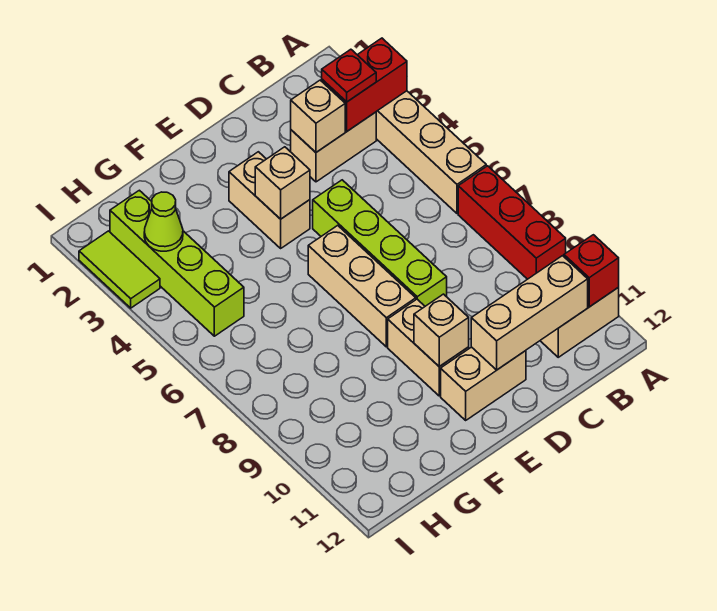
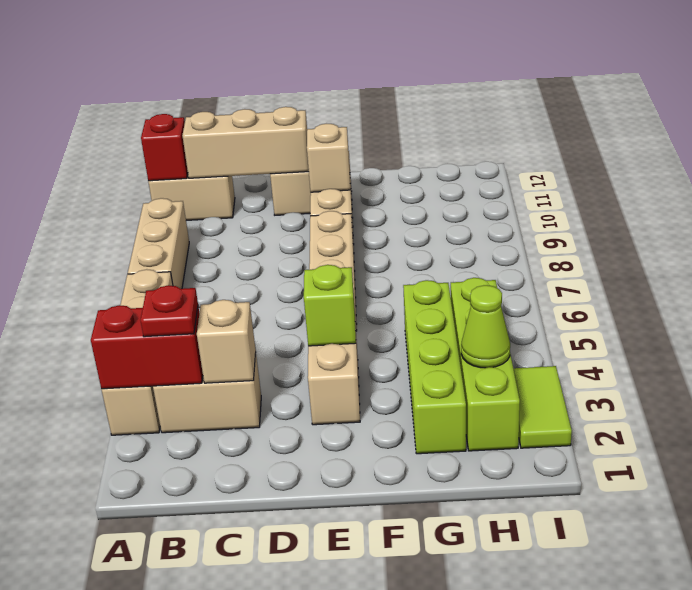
red brick A7:A9 level 1 -> tan brick A7:A9 level 1
lime brick D5:D8 level 1 -> lime brick G2:G5 level 1
tan brick E4 level 2 -> lime brick E4 level 2

